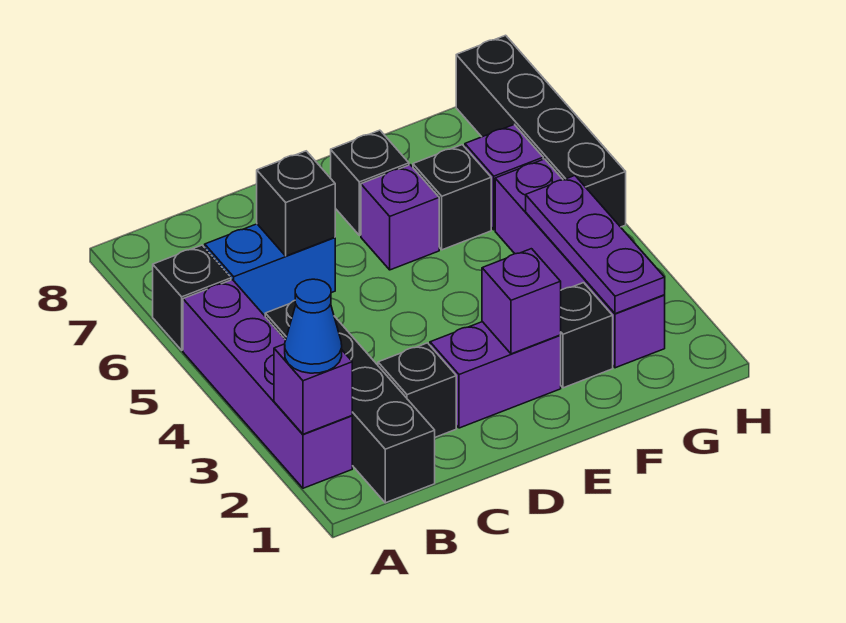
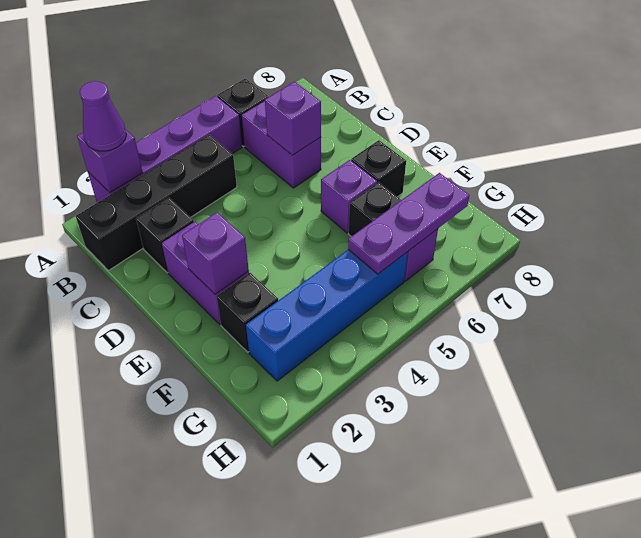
blue cone A2 level 3 -> purple cone A2 level 3
blue brick B6:C6 level 1 -> purple brick B6:C6 level 1
black brick C6 level 2 -> purple brick C6 level 2
purple brick G2:G5 level 1 -> blue brick G2:G5 level 1
purple plate G2:G4 level 2 -> purple plate G5:G7 level 2
black brick H5:H8 level 1 -> none

